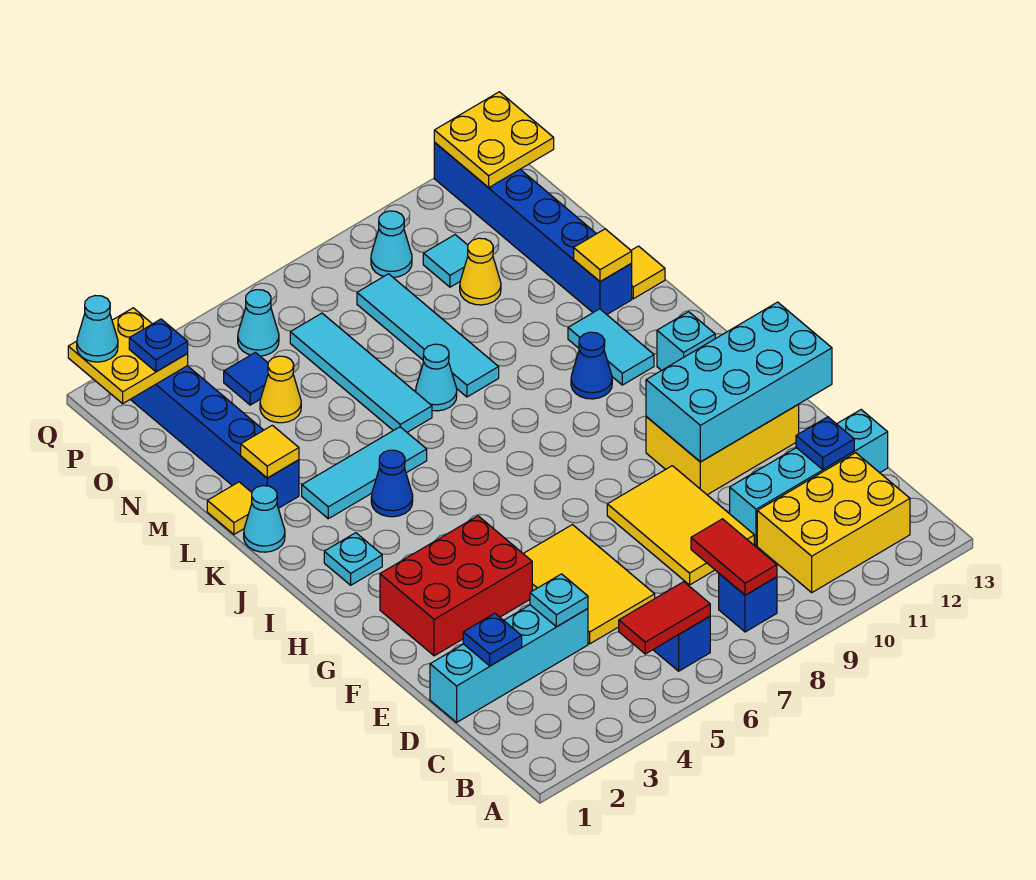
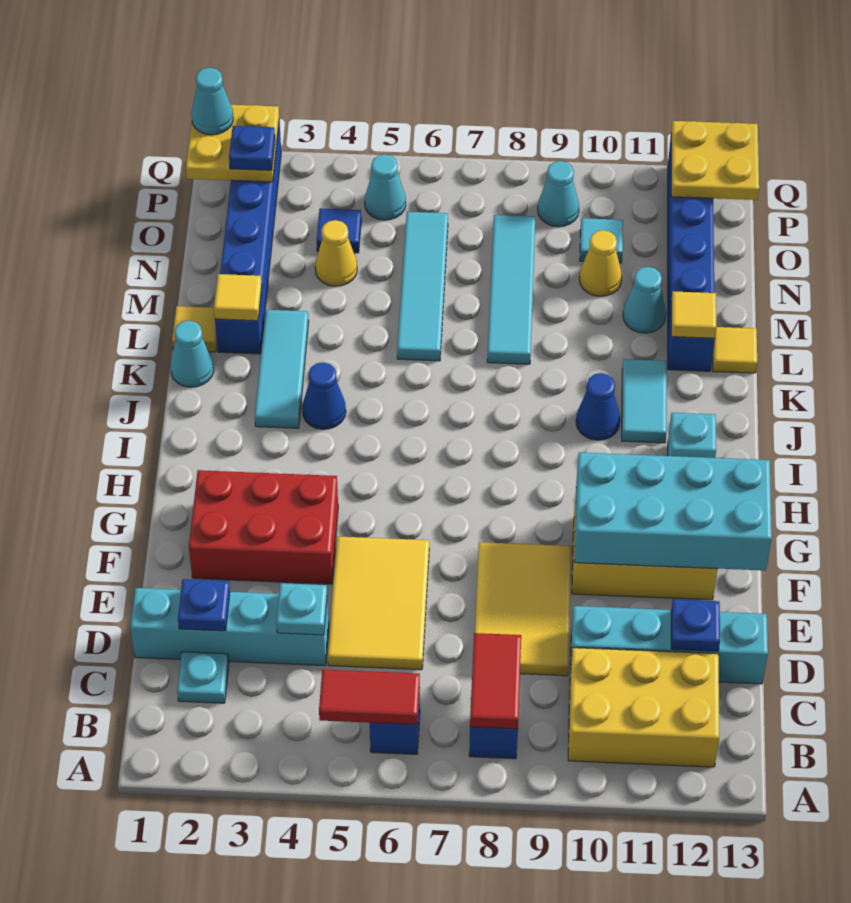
cyan plate I2 level 1 -> cyan plate C2 level 1
cyan tile K3:K5 level 1 -> cyan tile J3:L3 level 1
cyan cone L7 level 1 -> cyan cone M11 level 1

